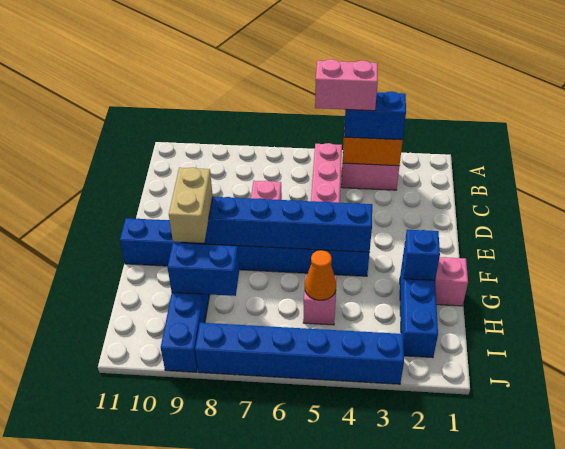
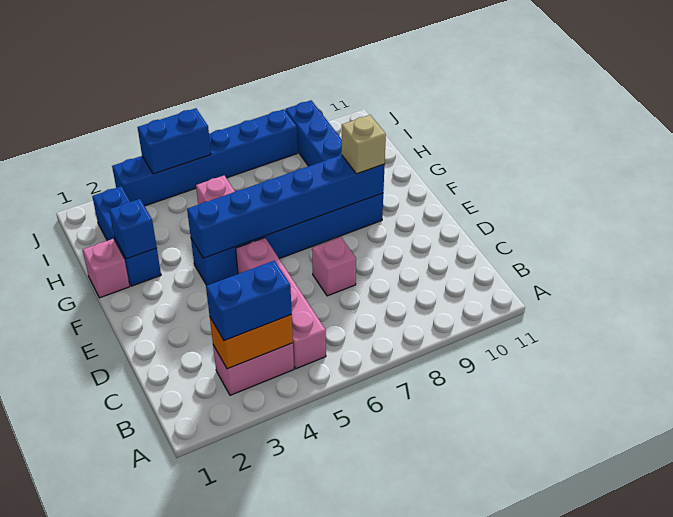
pink brick B4:B5 level 4 -> none
blue brick F4:F11 level 1 -> blue brick F4:F9 level 1
tan brick F9:G9 level 3 -> tan brick F9 level 3
orange cone H5 level 2 -> none
blue brick H8:H9 level 2 -> blue brick J4:J5 level 2

